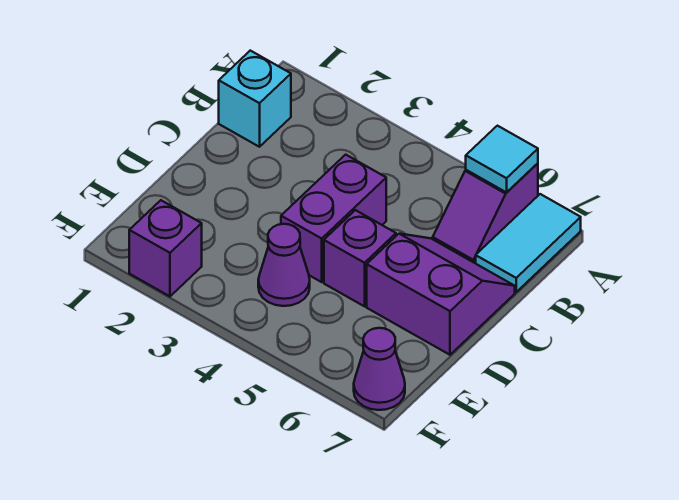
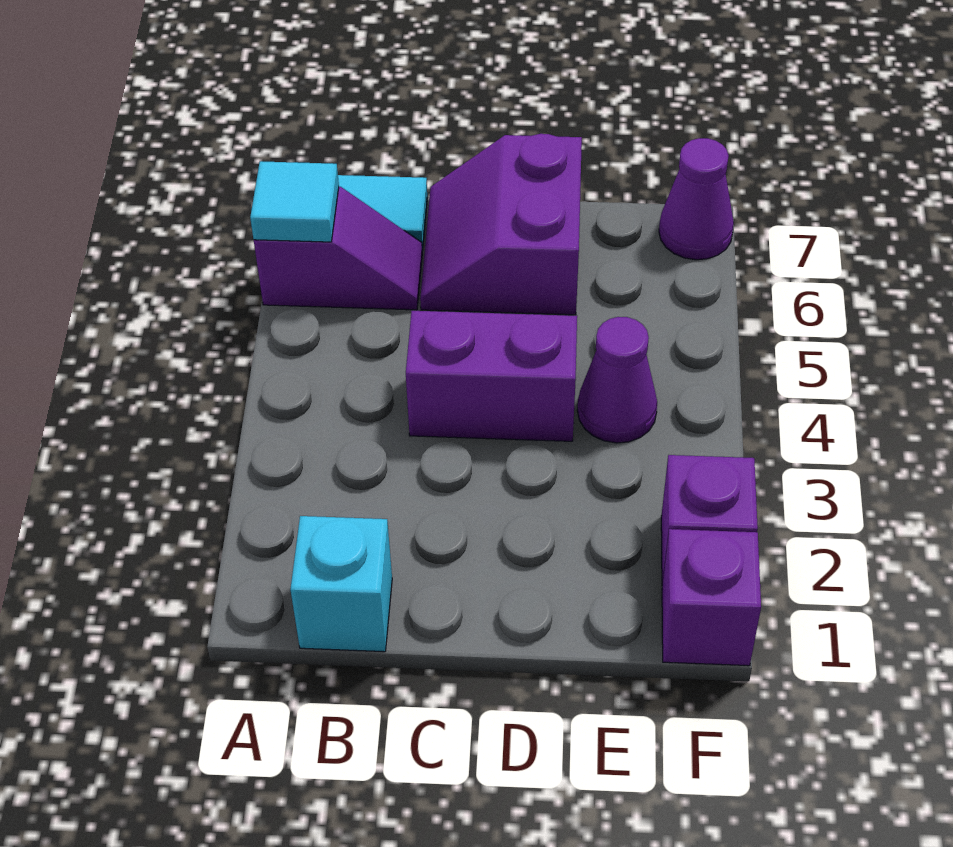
purple brick D5 level 1 -> purple brick F1 level 1

